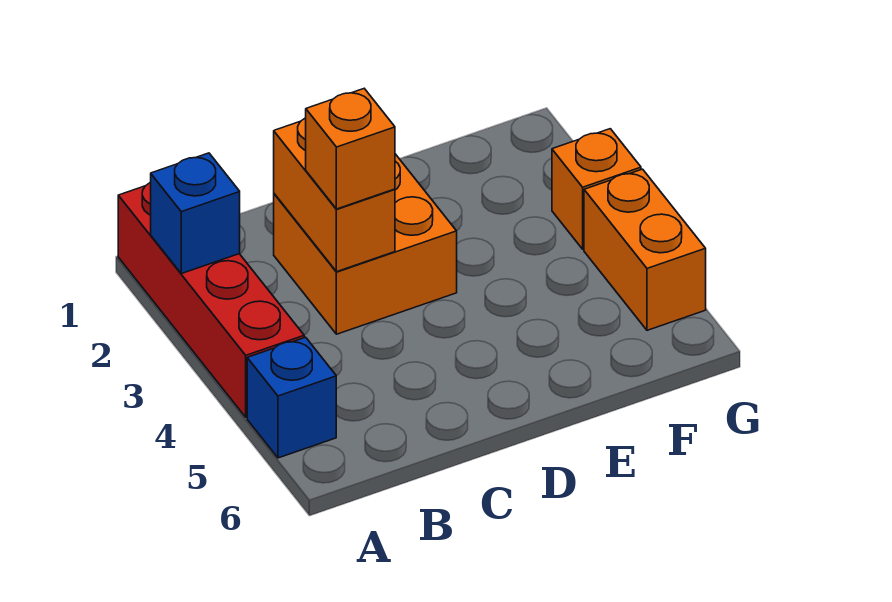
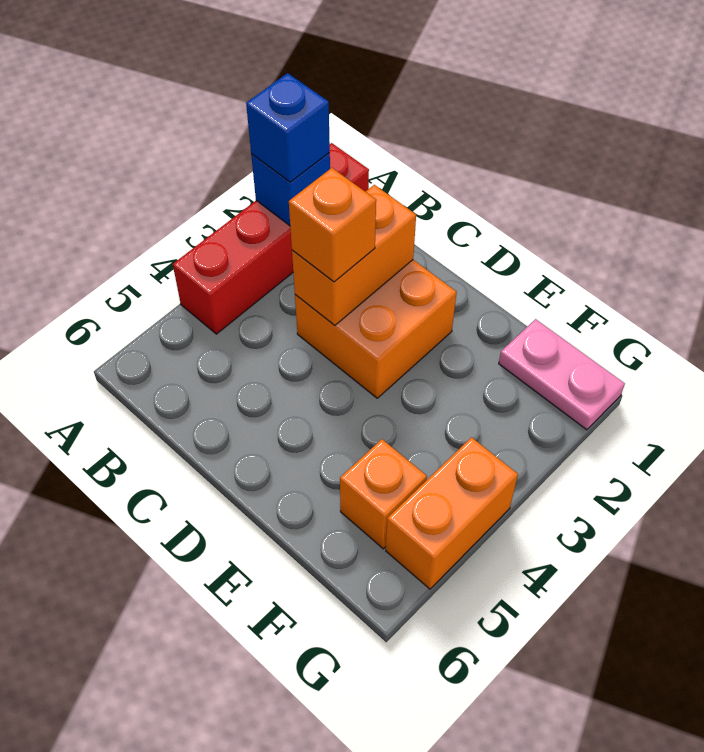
blue brick A5 level 1 -> blue brick A2 level 3
none -> pink plate F1:G1 level 1
orange brick G3 level 1 -> orange brick F5 level 1

